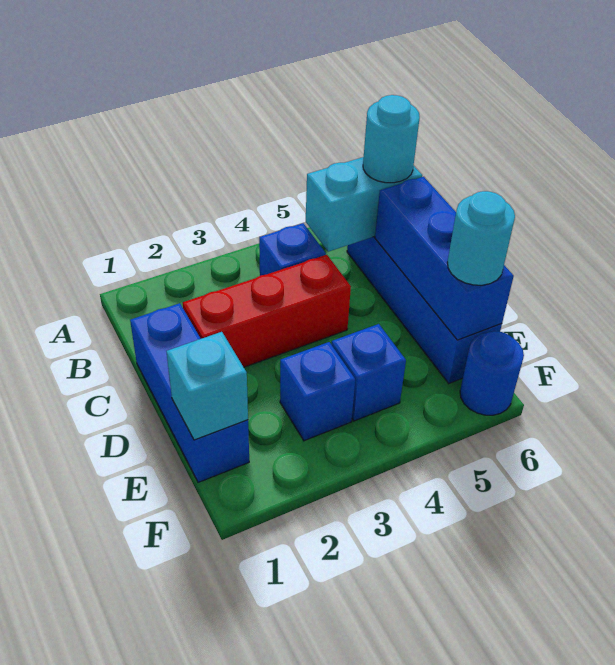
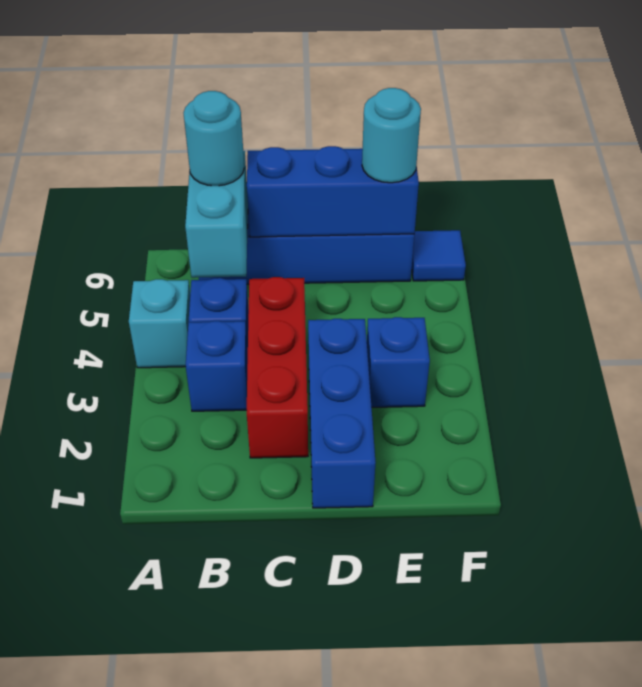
blue brick C1:E1 level 1 -> blue brick D1:D3 level 1
cyan brick E1 level 2 -> cyan brick A4 level 1
blue brick E4 level 1 -> blue brick B3 level 1
blue round brick F6 level 1 -> blue tile F6 level 1

